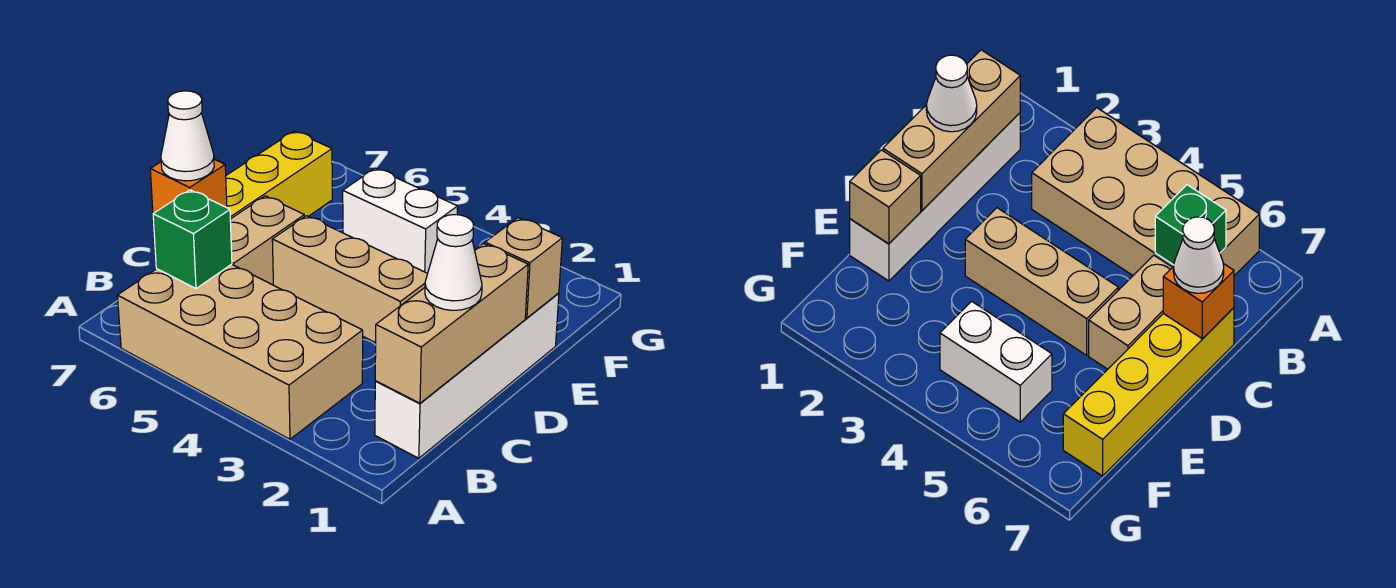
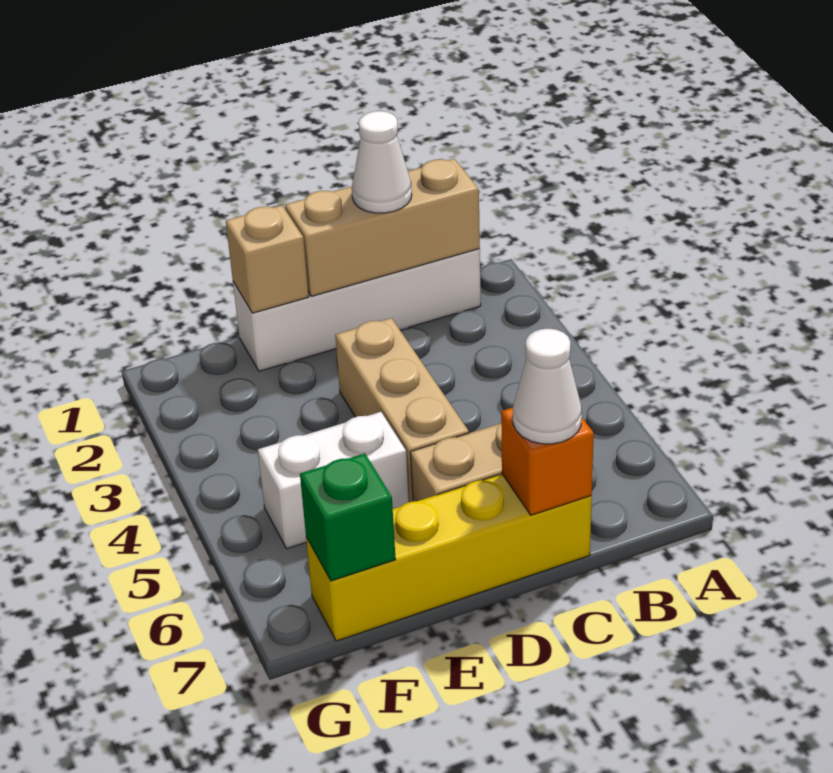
tan brick A3:B6 level 1 -> none
green brick B6 level 2 -> green brick F7 level 2
white brick F4:F5 level 1 -> white brick E5:F5 level 1

